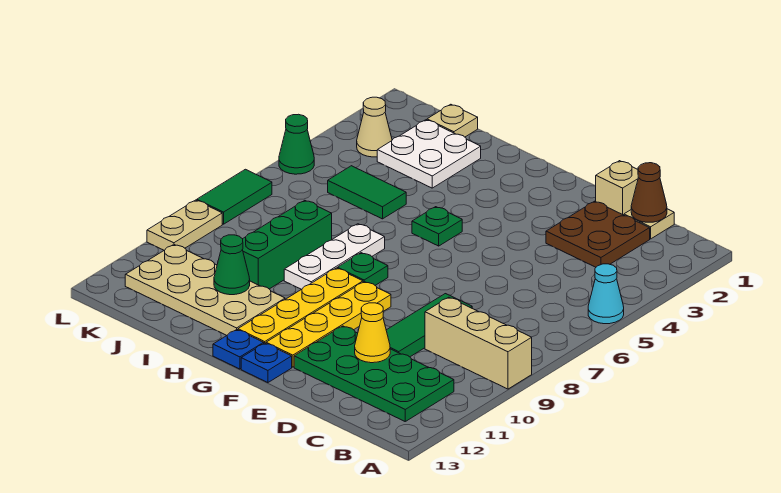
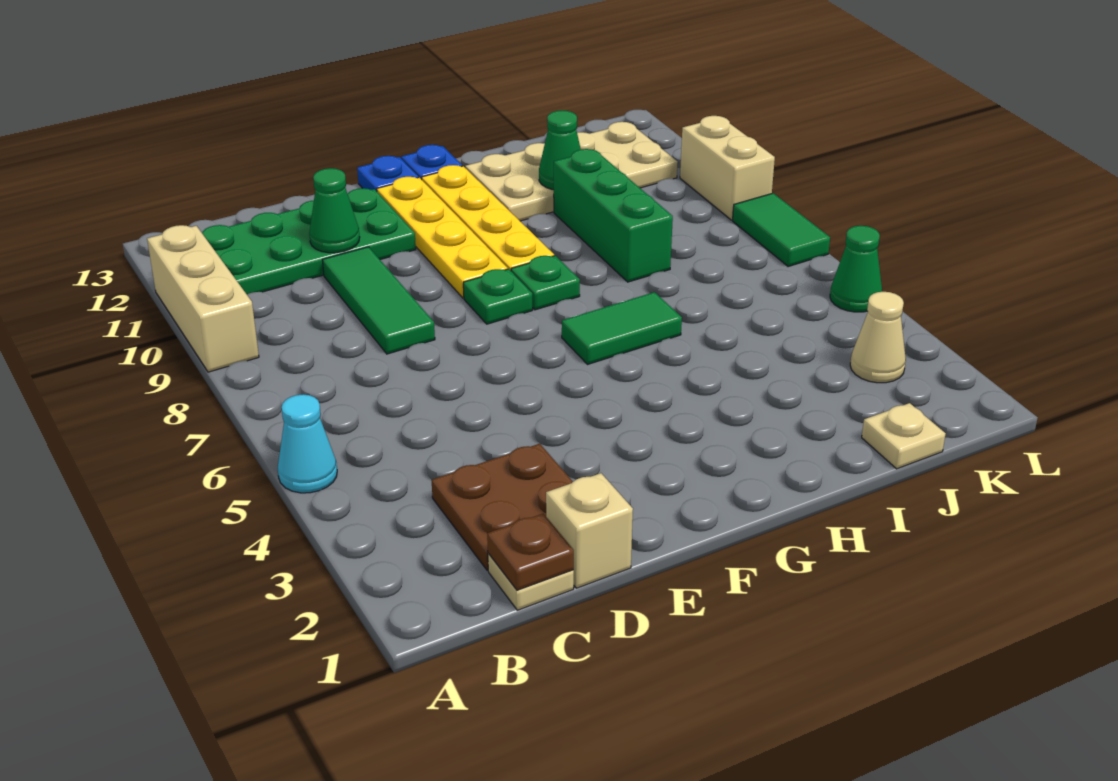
tan brick A9:C9 level 1 -> tan brick A9:A11 level 1
brown cone C1 level 2 -> brown plate C1 level 2
yellow cone D11 level 2 -> green cone D11 level 2
green plate G5 level 1 -> green plate F8 level 1
white plate H7:H9 level 1 -> none
white plate I2:J3 level 1 -> none
green tile I5:J5 level 1 -> green tile G6:H6 level 1
tan plate L9:L10 level 1 -> tan brick L9:L10 level 1

